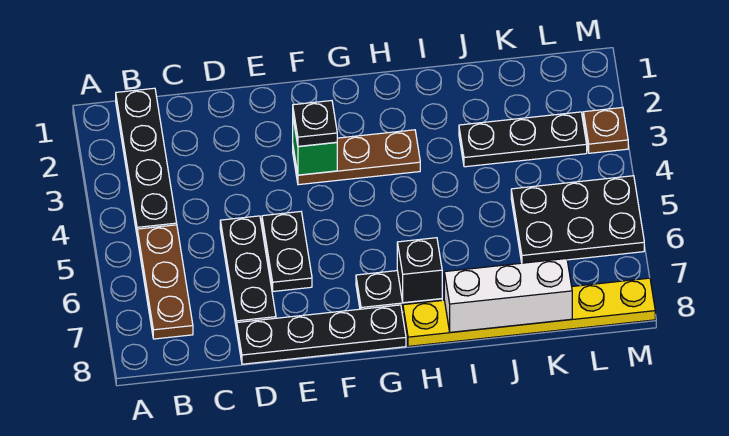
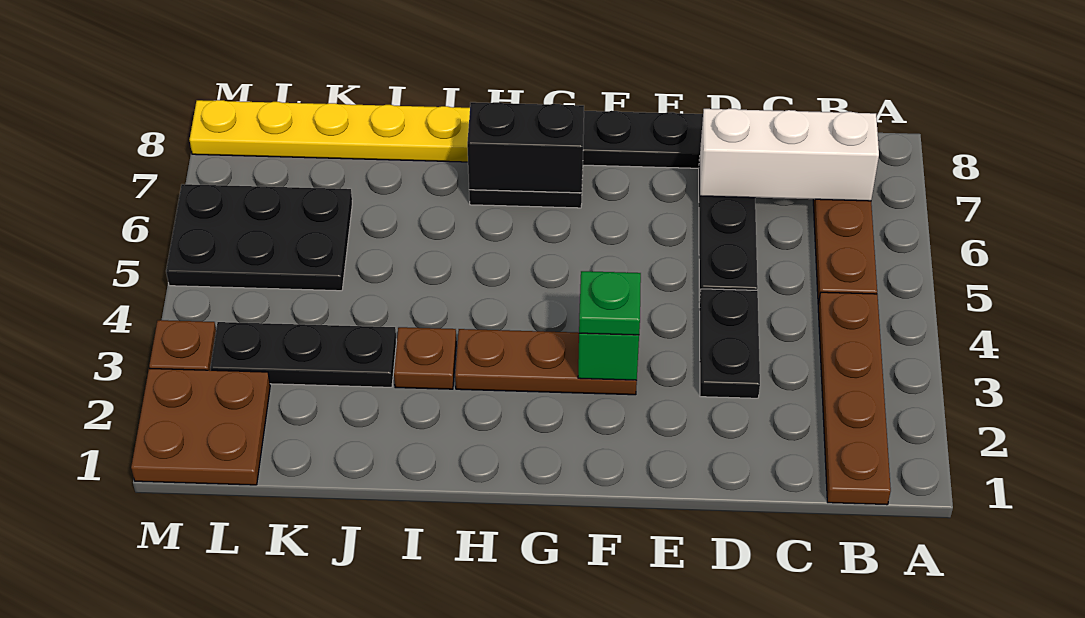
black plate B1:B4 level 1 -> brown plate B1:B4 level 1
black plate E5:E6 level 1 -> black plate D3:D4 level 1
black plate F3 level 3 -> green plate F3 level 3
black brick H7 level 2 -> black brick G7:H7 level 2
none -> brown plate I3 level 1
white brick I8:K8 level 2 -> white brick B7:D7 level 2
none -> brown plate L1:M2 level 1

